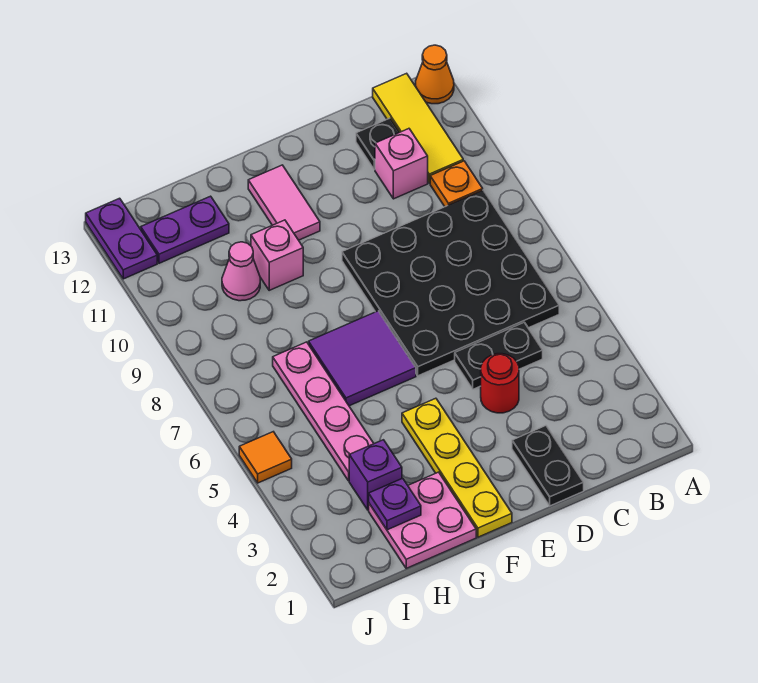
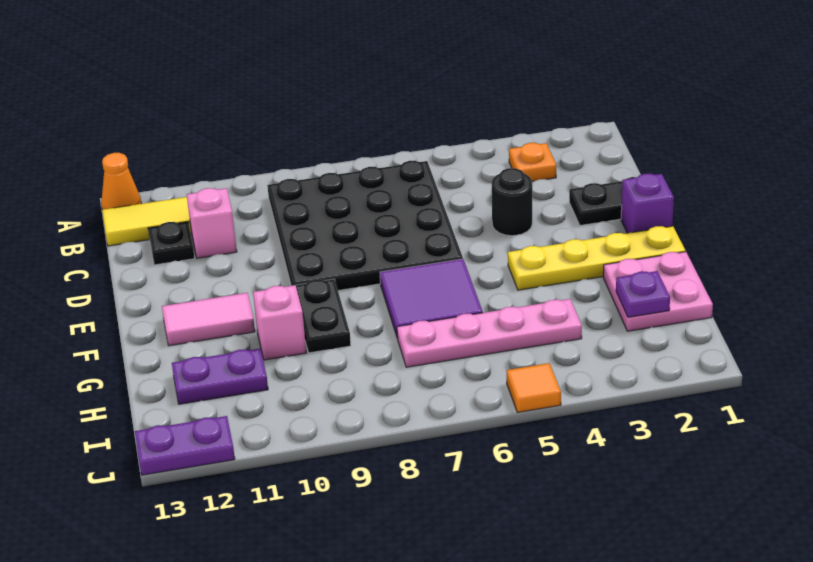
orange plate B10 level 1 -> orange plate B3 level 1
black plate C5:D5 level 1 -> black plate F9:G9 level 1
red round brick D4 level 1 -> black round brick D4 level 1
purple brick H3 level 1 -> purple brick E1 level 1
pink cone H10 level 1 -> none
purple plate H12:I12 level 1 -> purple plate H11:H12 level 1

